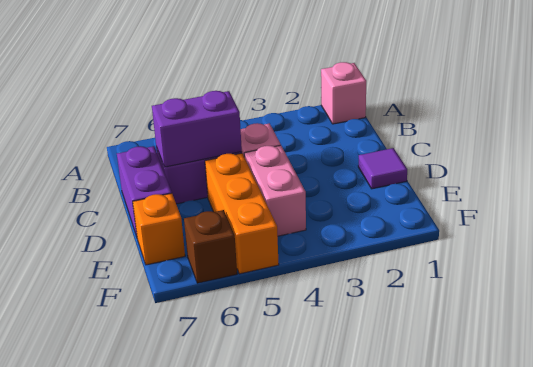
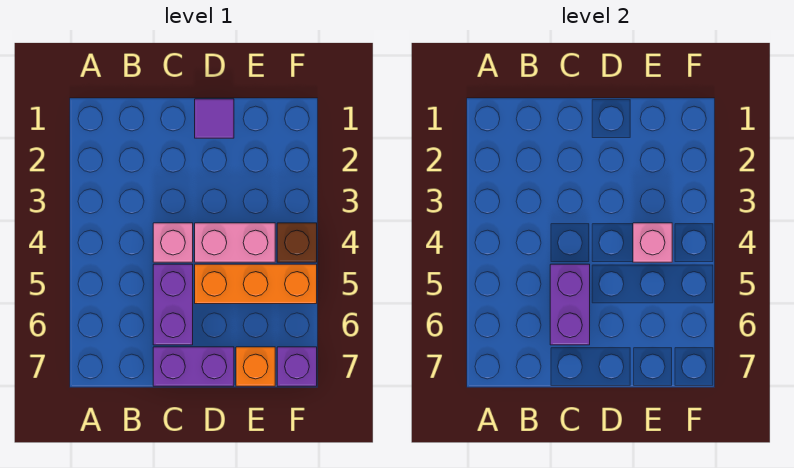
pink brick A1 level 1 -> pink brick E4 level 2
brown brick F6 level 1 -> brown brick F4 level 1
none -> purple brick F7 level 1

